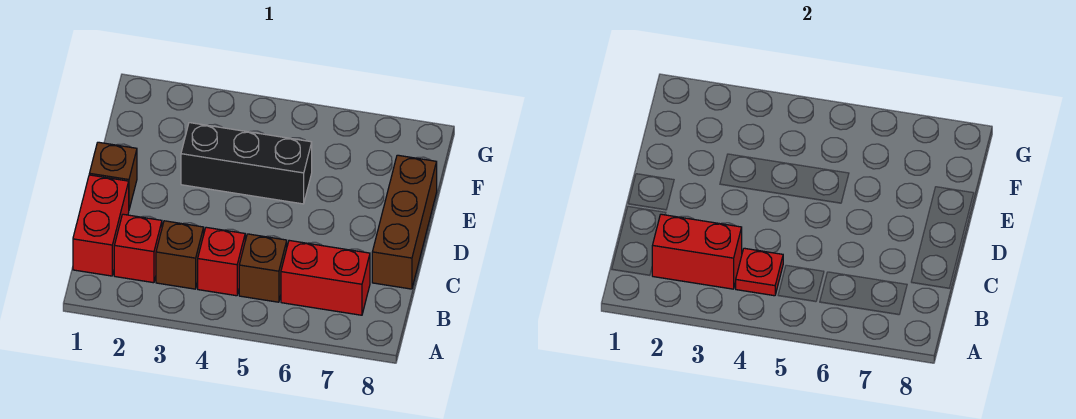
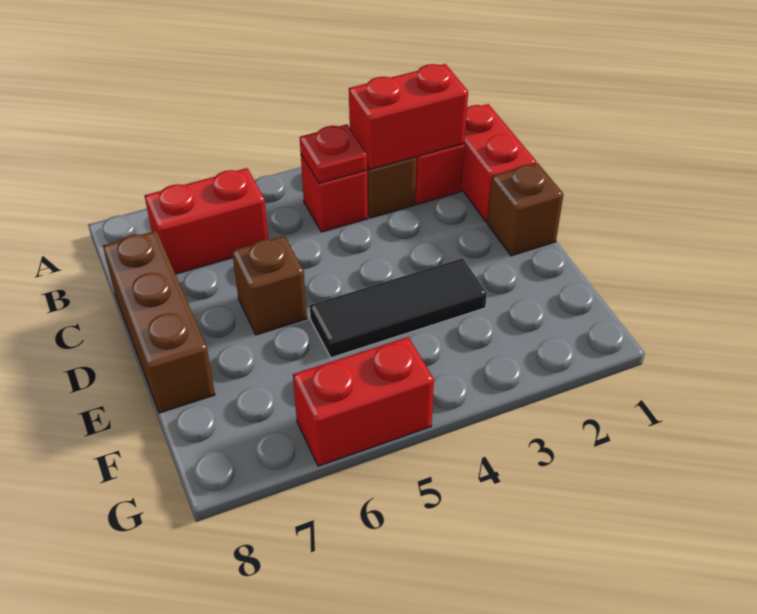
brown brick B5 level 1 -> brown brick D6 level 1
black brick E3:E5 level 1 -> black tile E3:E5 level 1
none -> red brick G5:G6 level 1

